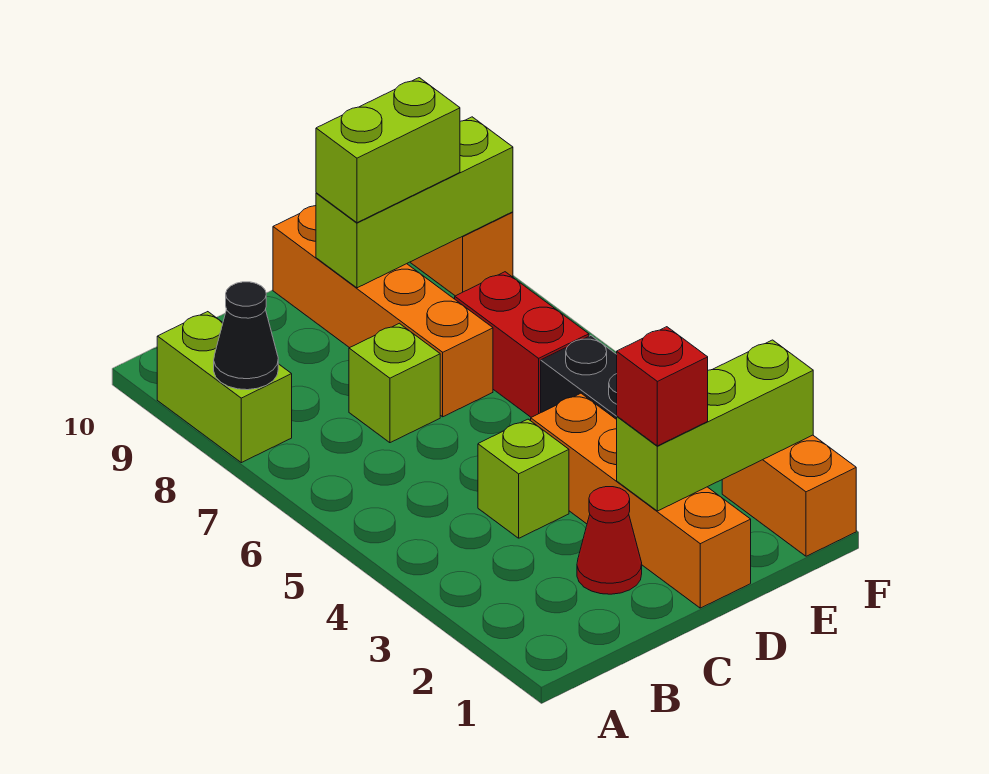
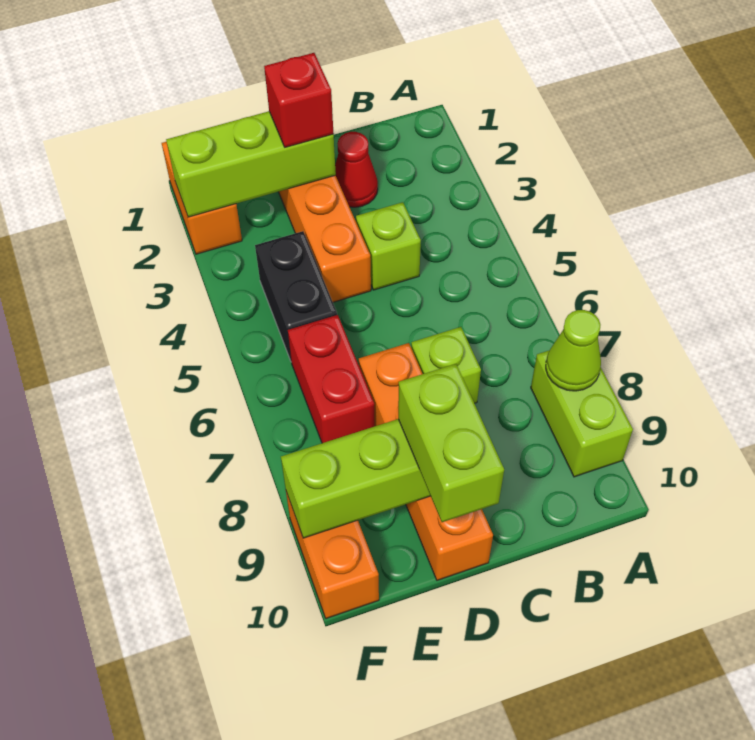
black cone A8 level 2 -> lime cone A8 level 2
lime brick D9:E9 level 3 -> lime brick D9:D10 level 3

